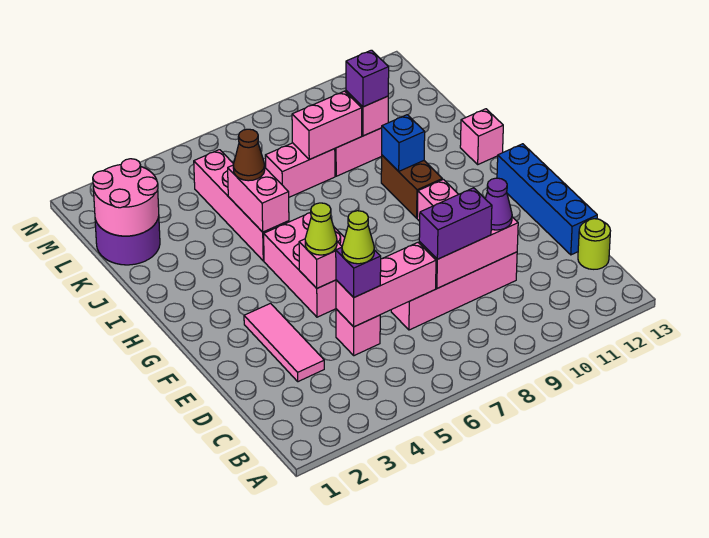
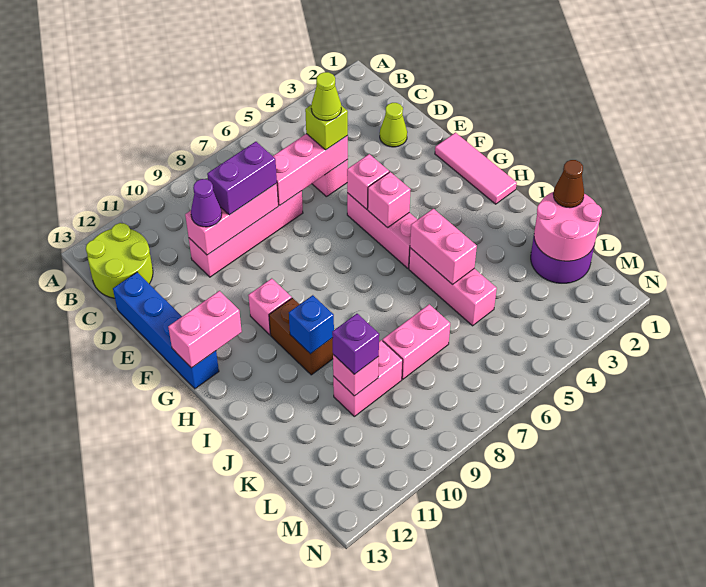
lime round brick C13 level 1 -> lime round brick B12:C13 level 1
pink tile D3:F3 level 1 -> pink tile F1:H1 level 1
purple brick D5 level 3 -> lime brick D5 level 3
pink brick F5:H6 level 1 -> pink brick F5:H5 level 1
lime cone F5 level 3 -> lime cone D2 level 1
pink brick I5:L5 level 1 -> pink brick I5:K5 level 1
pink brick I13 level 1 -> pink brick G5 level 2
brown cone J5 level 3 -> brown cone K1 level 3
pink brick K8:K9 level 2 -> pink brick G12:G13 level 2

